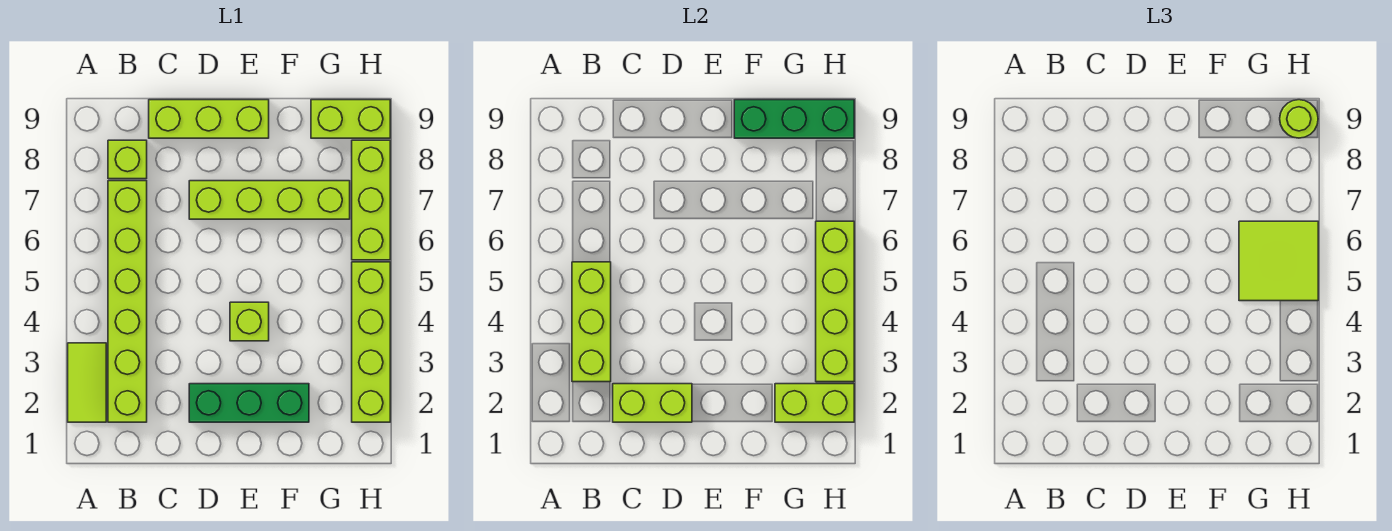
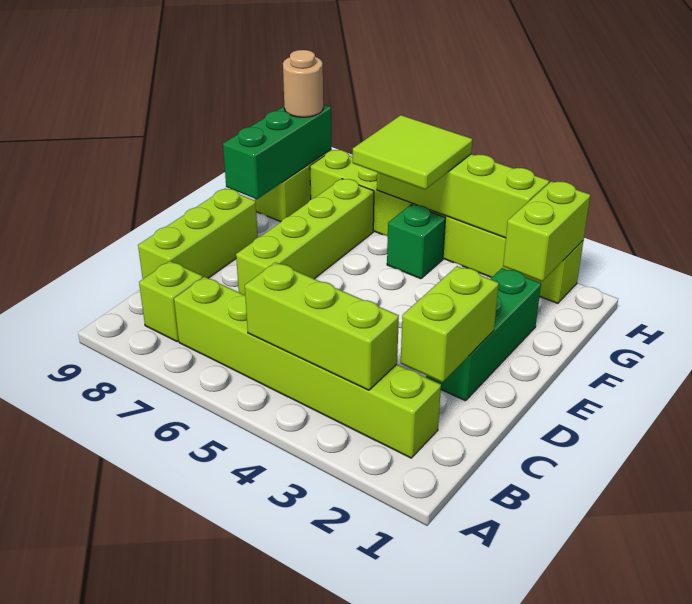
lime tile A2:A3 level 1 -> none
lime brick E4 level 1 -> none
none -> green brick G5 level 1
lime round brick H9 level 3 -> tan round brick H9 level 3

